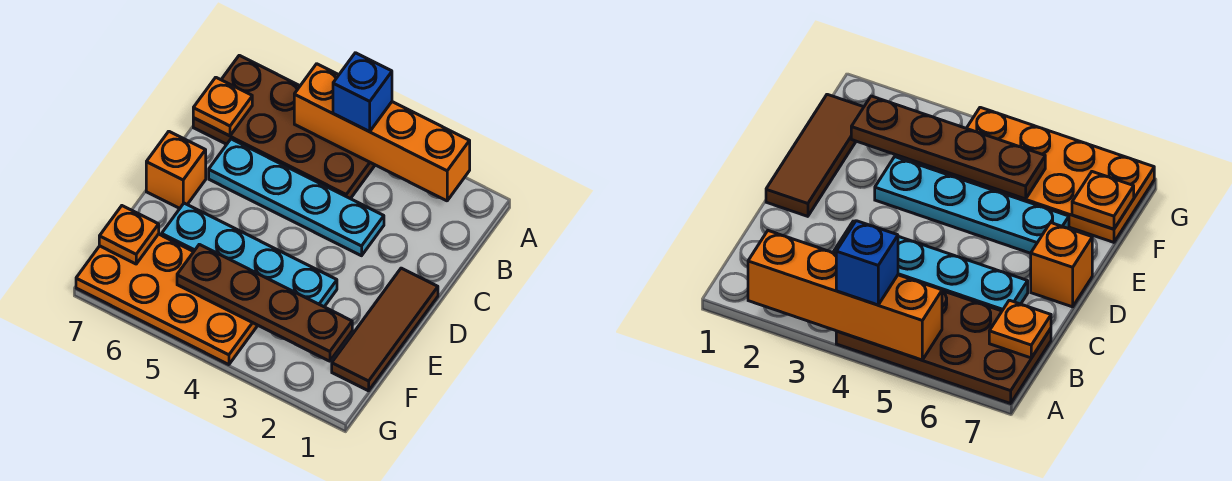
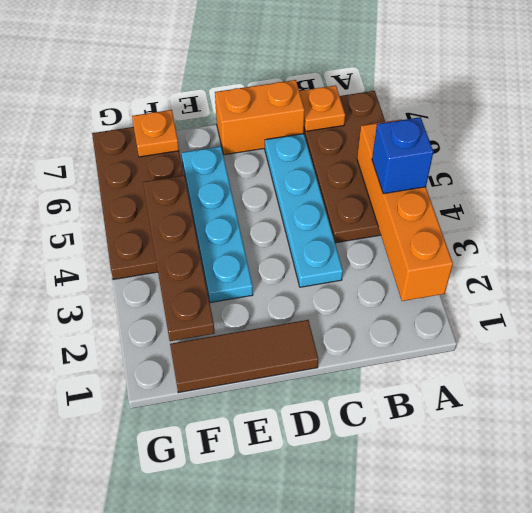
orange brick D7 level 1 -> orange brick C7:D7 level 1
orange plate F4:G7 level 1 -> brown plate F4:G7 level 1

